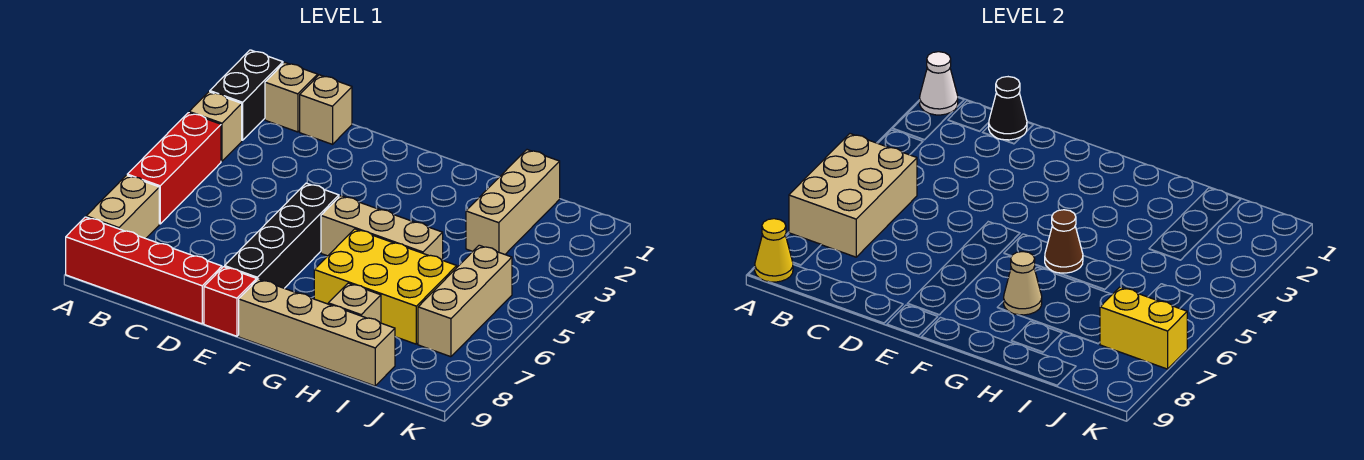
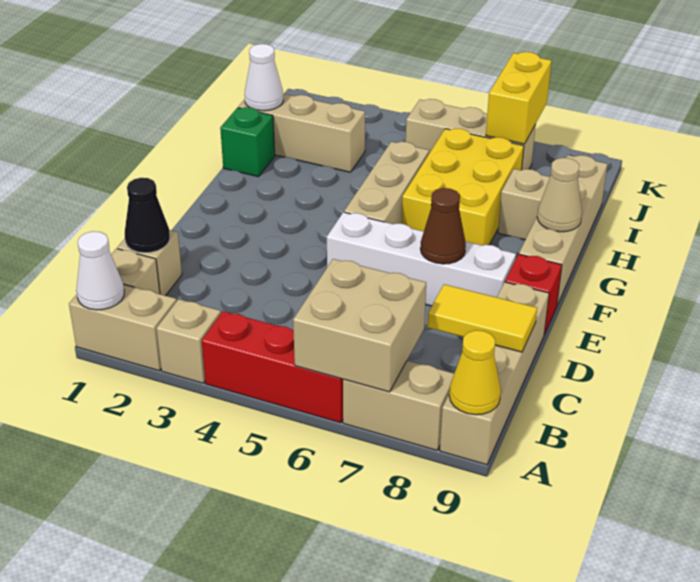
black brick A1:A2 level 1 -> tan brick A1:A2 level 1
tan brick A5:B7 level 2 -> tan brick A6:B7 level 2
red brick A9:D9 level 1 -> tan brick A9:D9 level 1
none -> yellow tile C8:C9 level 2
black brick E5:E8 level 1 -> white brick E5:E8 level 1
brown cone G5 level 2 -> brown cone E7 level 2
tan cone G7 level 2 -> tan cone G9 level 2
none -> green brick H1 level 1
none -> white cone I1 level 2

